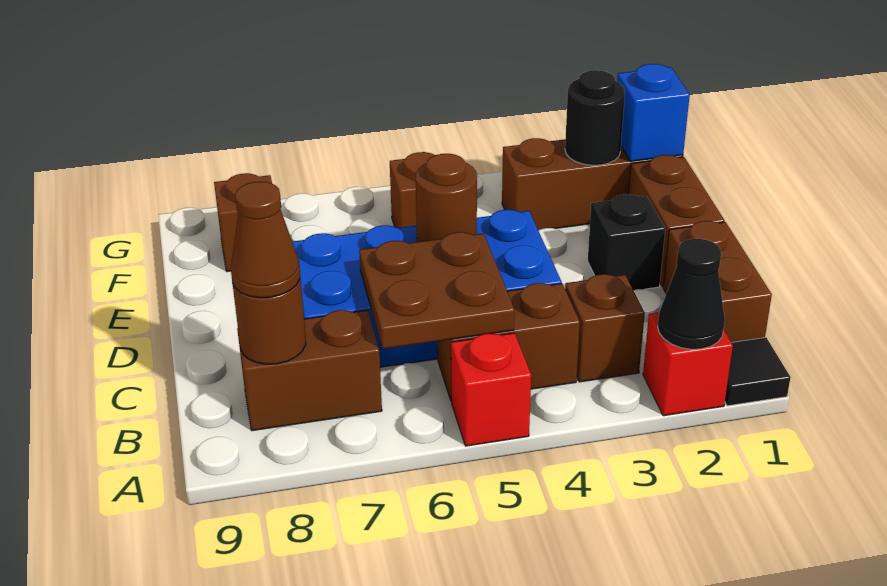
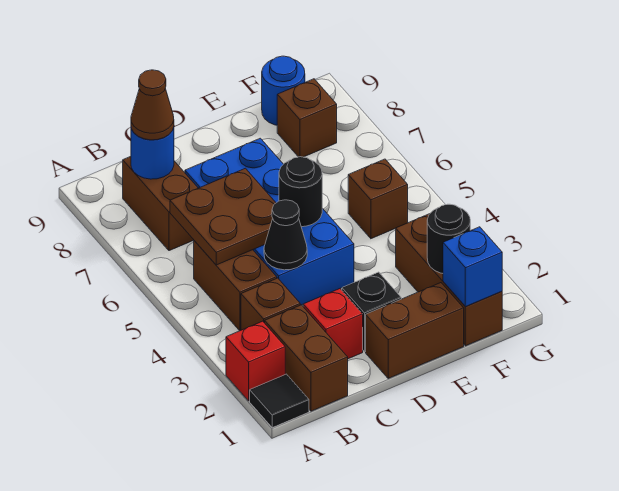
black cone A2 level 2 -> black cone C4 level 2
red brick A5 level 1 -> red brick C2 level 1
brown brick B1:C1 level 1 -> brown brick B1:B2 level 1
brown round brick B8 level 2 -> blue round brick B8 level 2
brown round brick D5 level 2 -> black round brick D5 level 2
none -> blue round brick F9 level 1

